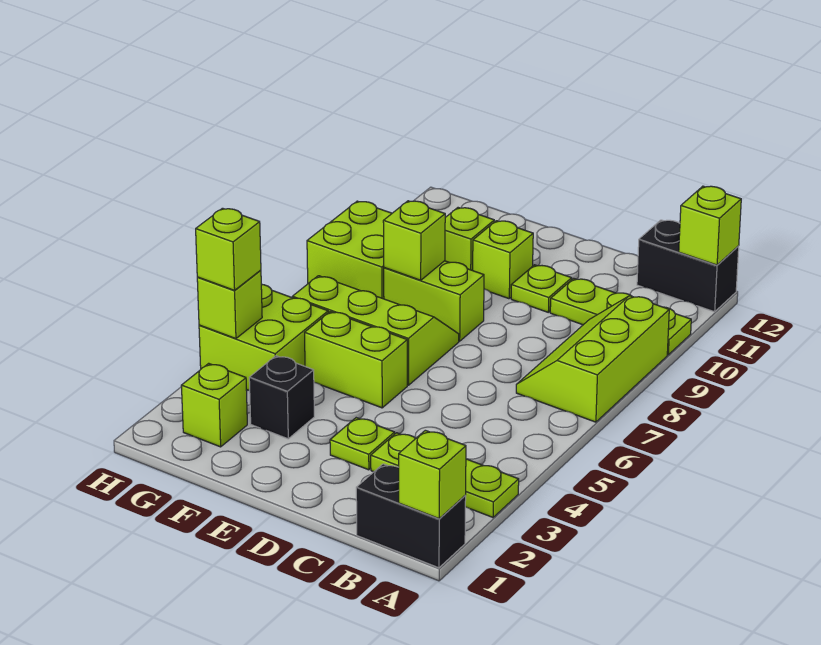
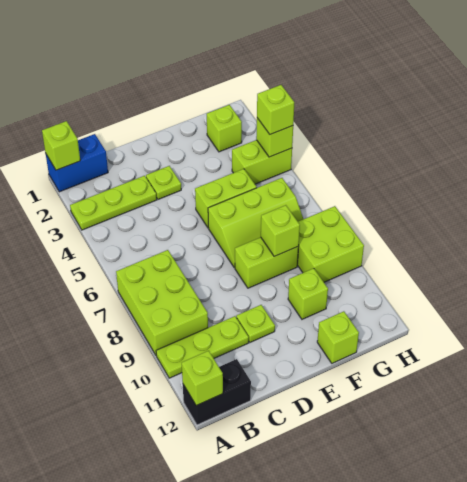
black brick A1:B1 level 1 -> blue brick A1:B1 level 1
lime slope A7:B9 level 1 top A -> lime brick A7:B9 level 1
lime brick E10 level 1 -> lime brick F12 level 1
black brick F3 level 1 -> none
lime brick G4:H5 level 1 -> lime brick G4:H4 level 1

